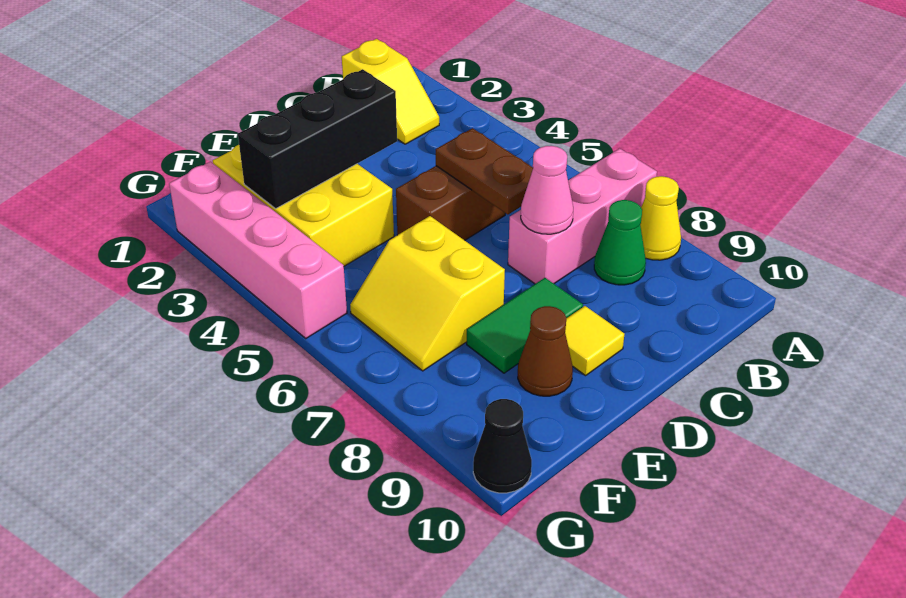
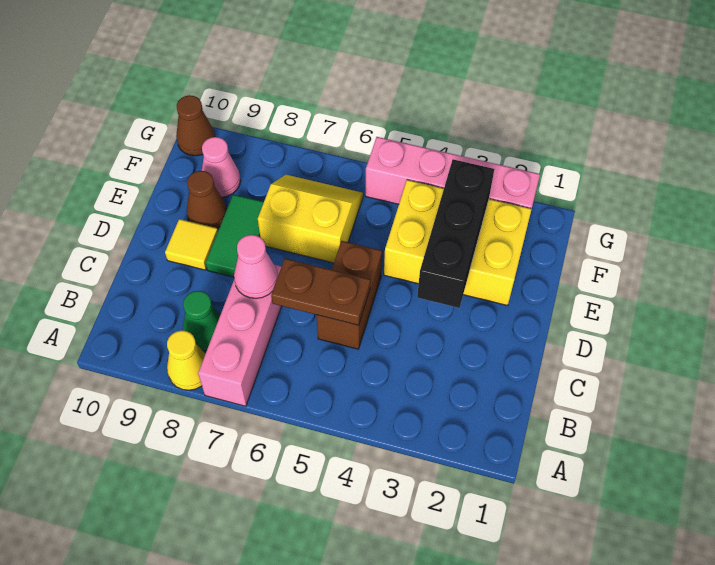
yellow slope B1:B2 level 1 top 1 -> none
none -> pink cone F9 level 1
black cone G10 level 1 -> brown cone G10 level 1

